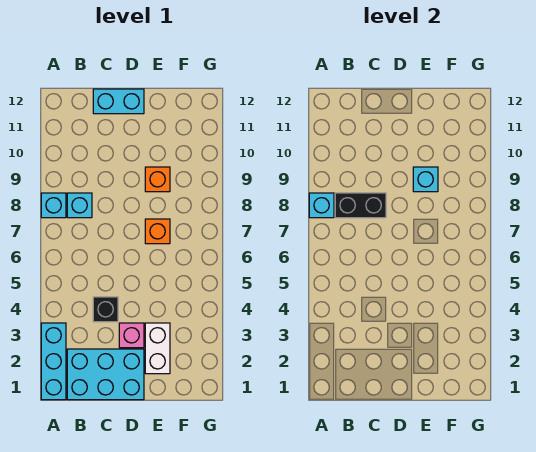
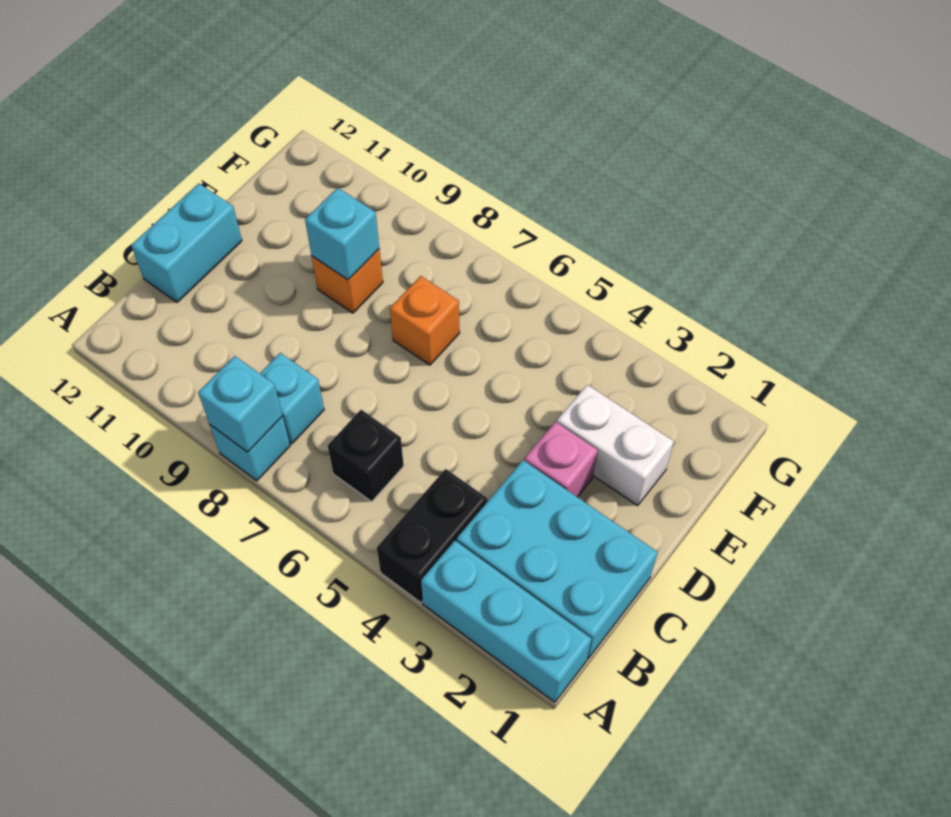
cyan brick B1:D2 level 1 -> cyan brick B1:C3 level 1
black brick B8:C8 level 2 -> black brick A4:B4 level 1
black brick C4 level 1 -> black brick B6 level 1

